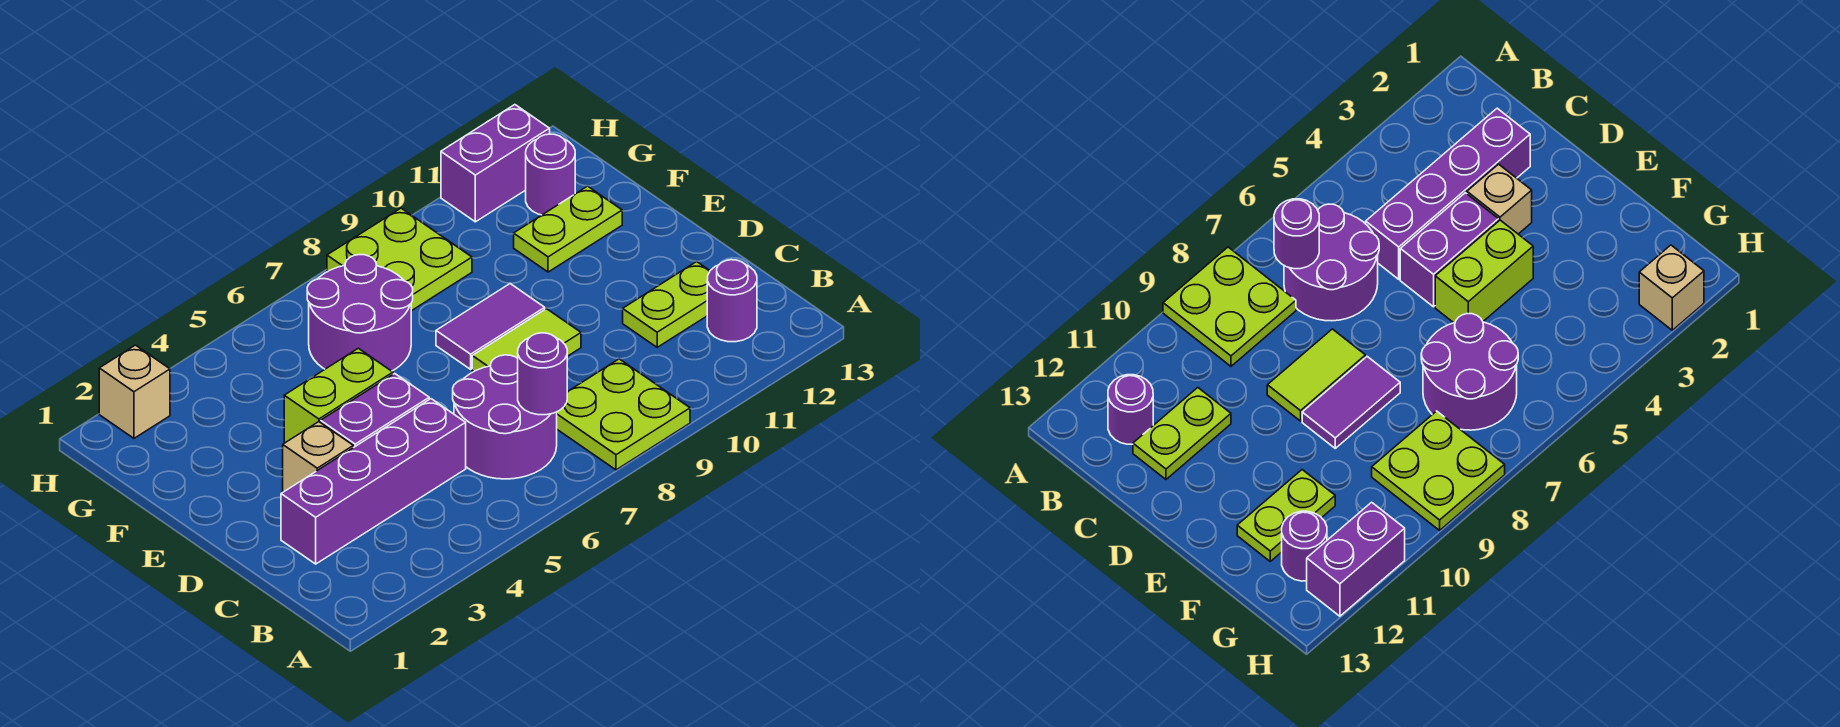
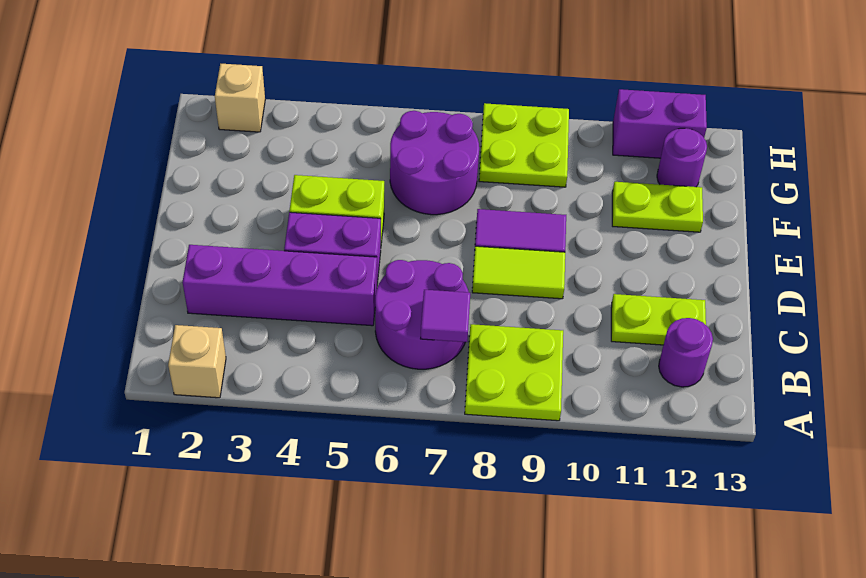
purple round brick B7 level 2 -> purple tile B7 level 2
tan brick D3 level 1 -> tan brick A2 level 1

